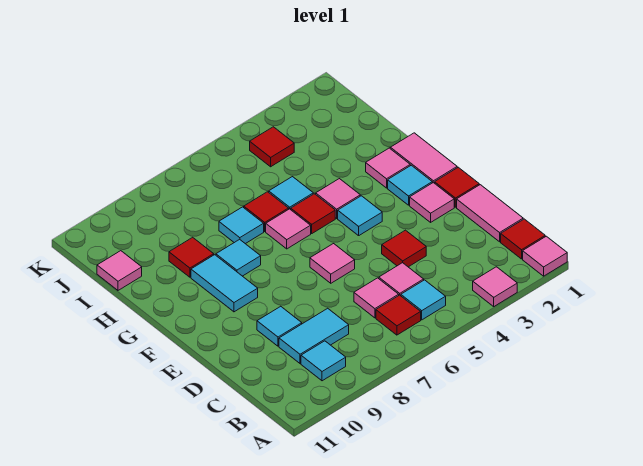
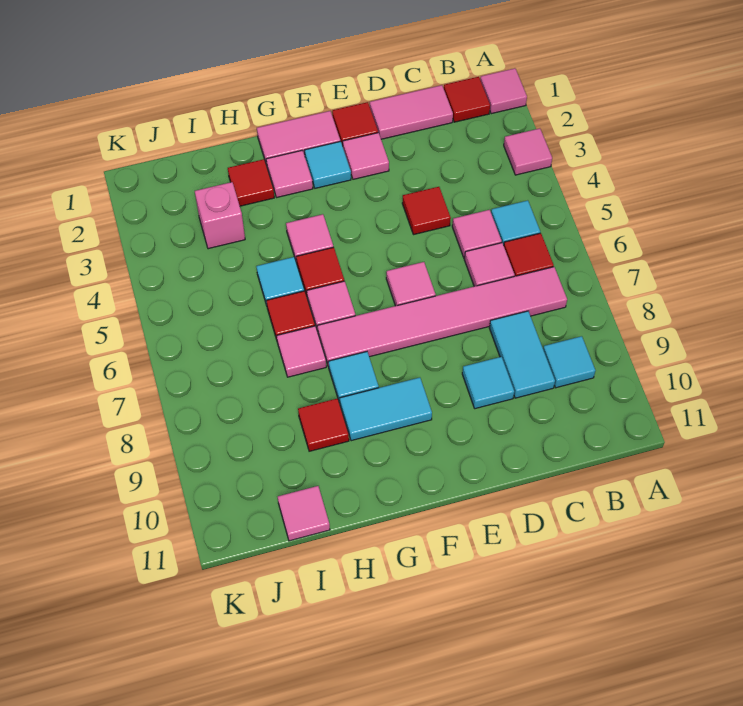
none -> pink tile B7:G7 level 1
cyan tile F4 level 1 -> none
cyan tile H7 level 1 -> pink tile H7 level 1
none -> pink brick I3 level 1
red tile J4 level 1 -> red tile H2 level 1

